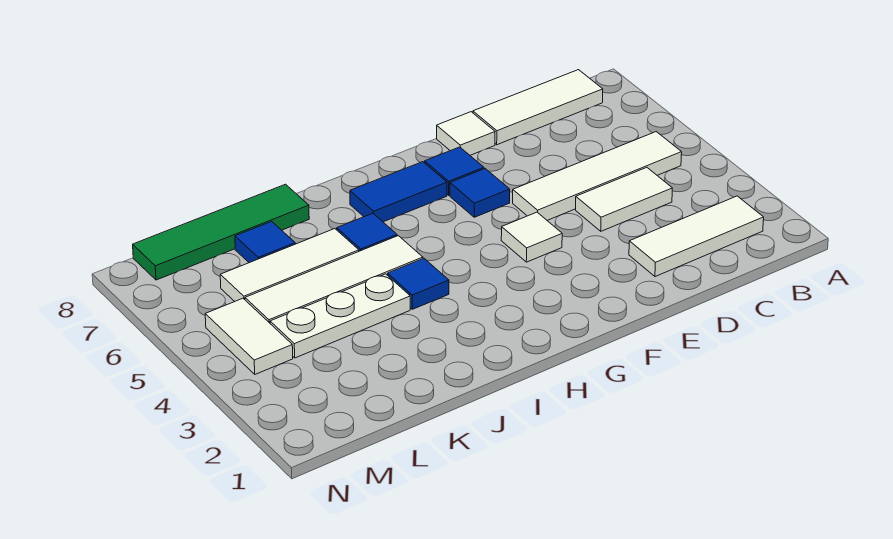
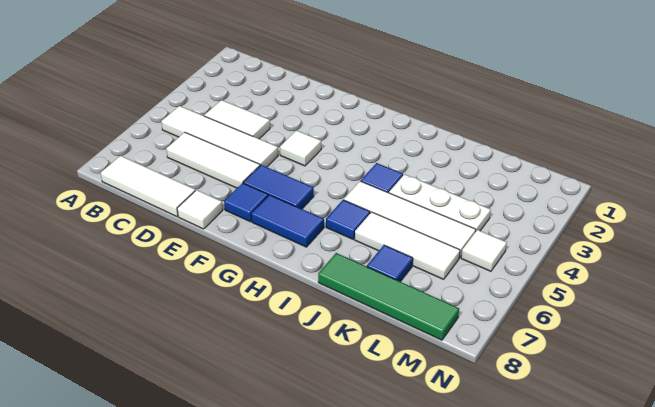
white tile B2:D2 level 1 -> white tile C6:E6 level 1
blue tile F6 level 1 -> blue tile F6:G6 level 1
white tile M4:M5 level 1 -> white tile M5 level 1

